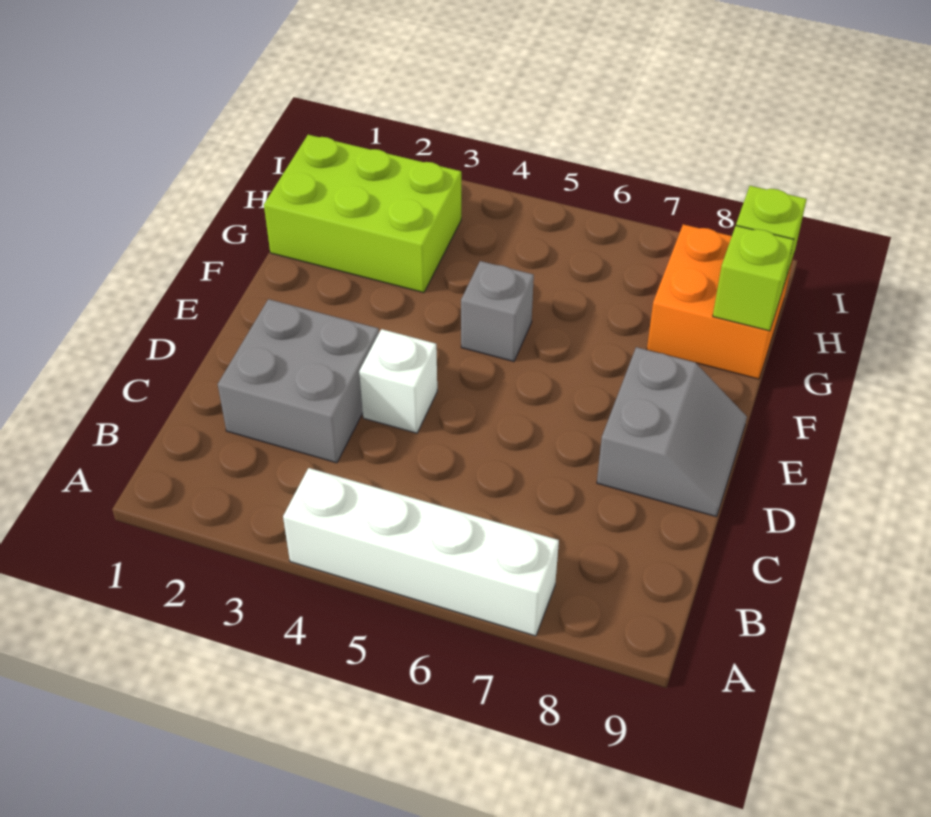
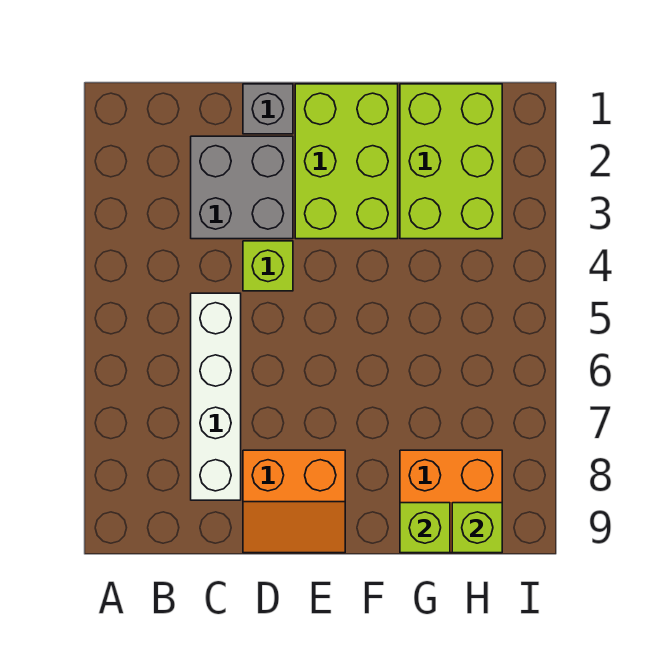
white brick A4:A7 level 1 -> white brick C5:C8 level 1
white brick D4 level 1 -> lime brick D4 level 1
grey slope D8:E9 level 1 top 8 -> orange slope D8:E9 level 1 top 8
none -> lime brick E1:F3 level 1
grey brick F5 level 1 -> grey brick D1 level 1

